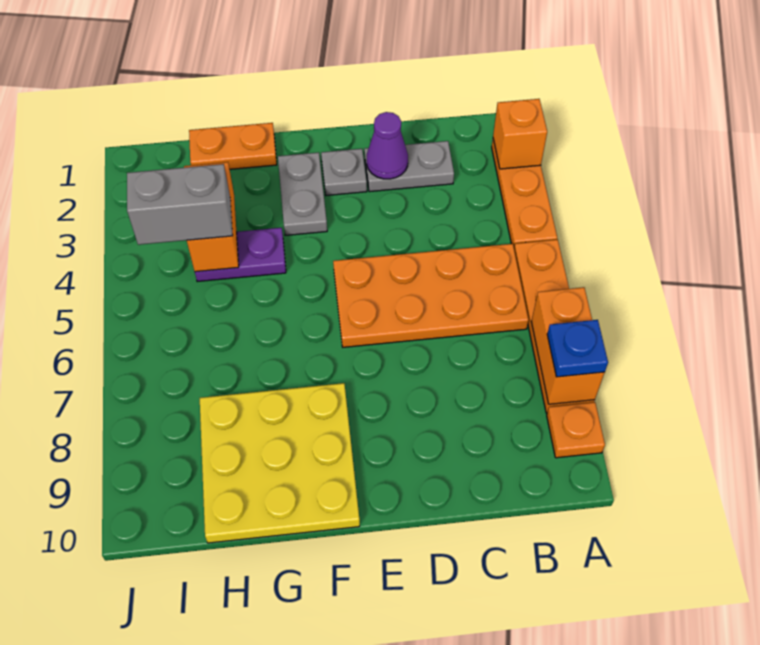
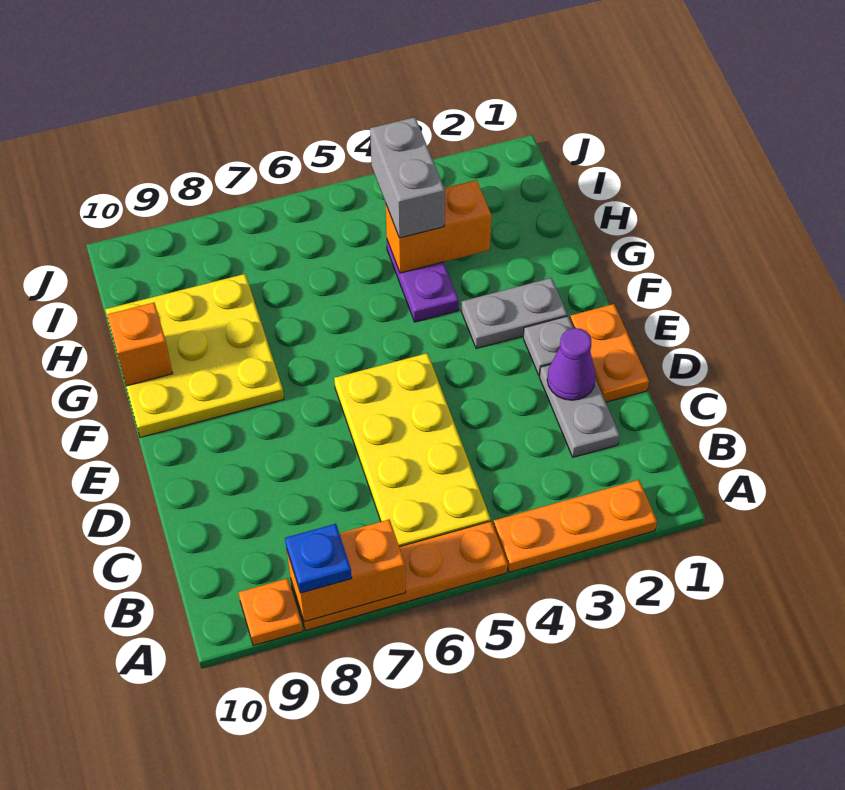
orange brick A2 level 2 -> orange brick G10 level 2
orange plate B5:E6 level 1 -> yellow plate B5:E6 level 1
orange plate G1:H1 level 1 -> orange plate D1:E1 level 1

